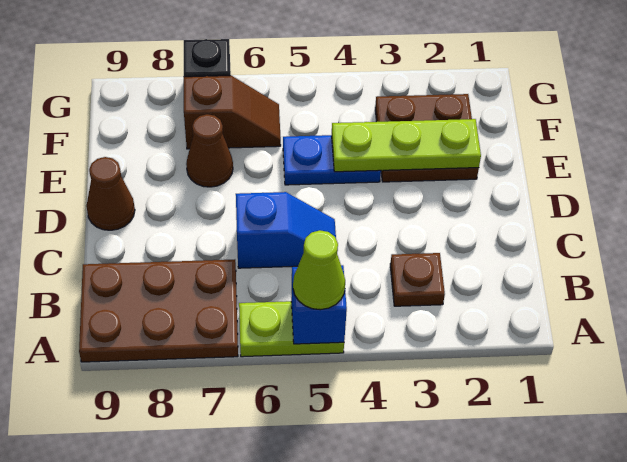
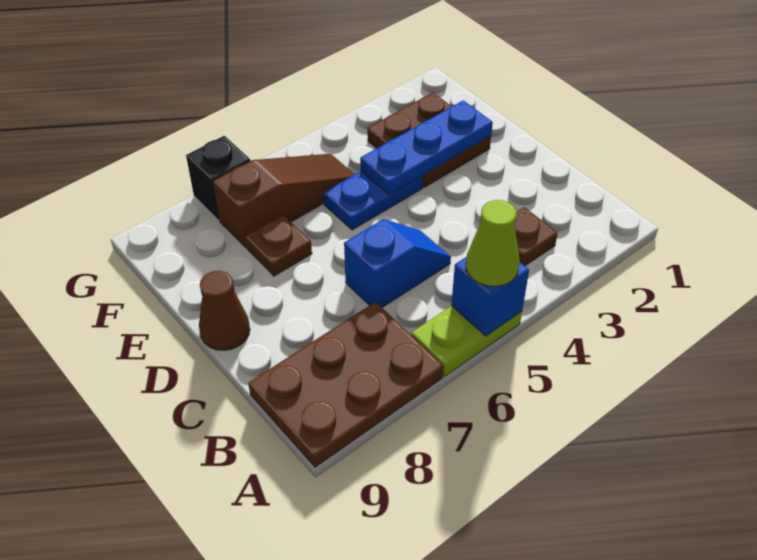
lime plate E2:E4 level 2 -> blue plate E2:E4 level 2
brown cone E7 level 1 -> brown plate E7 level 1
brown slope F6:F7 level 1 top 7 -> brown slope F5:F7 level 1 top 7

